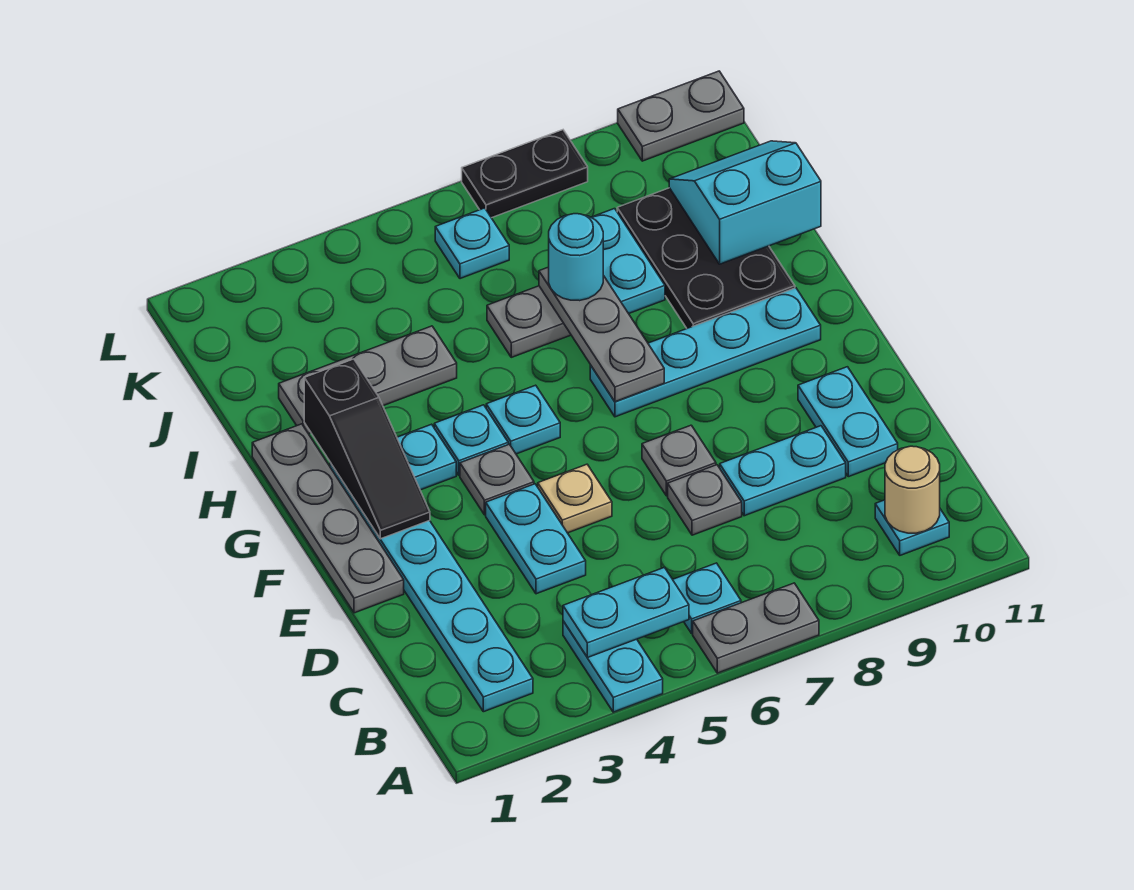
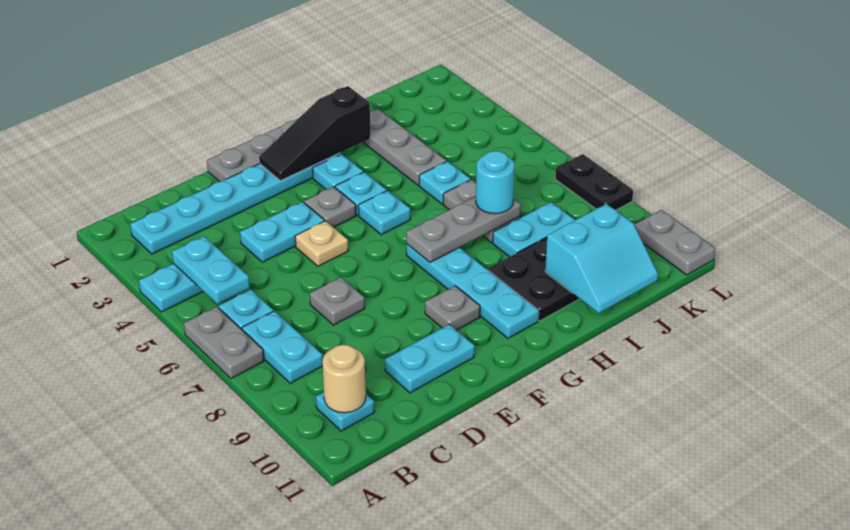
cyan plate D8:D9 level 1 -> cyan plate B7:B8 level 1
grey plate E7 level 1 -> grey plate F9 level 1
cyan slope I10:J11 level 2 top I -> cyan slope I10:J11 level 2 top 10
cyan plate K6 level 1 -> cyan plate I5 level 1

